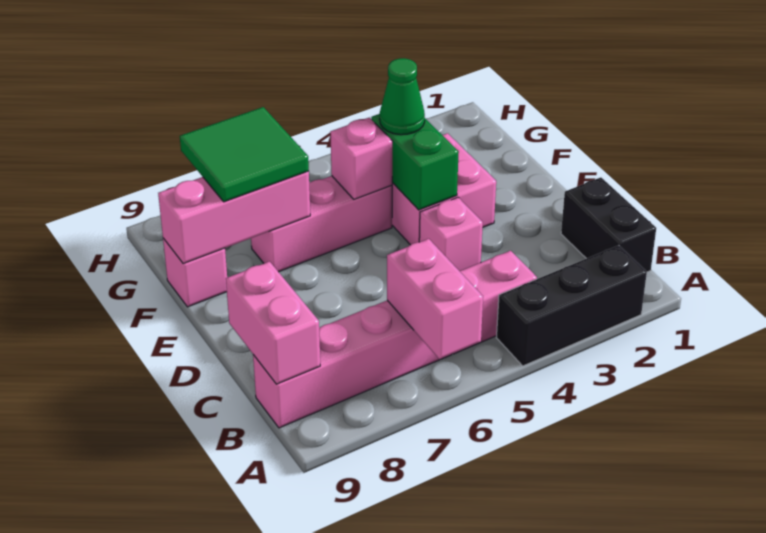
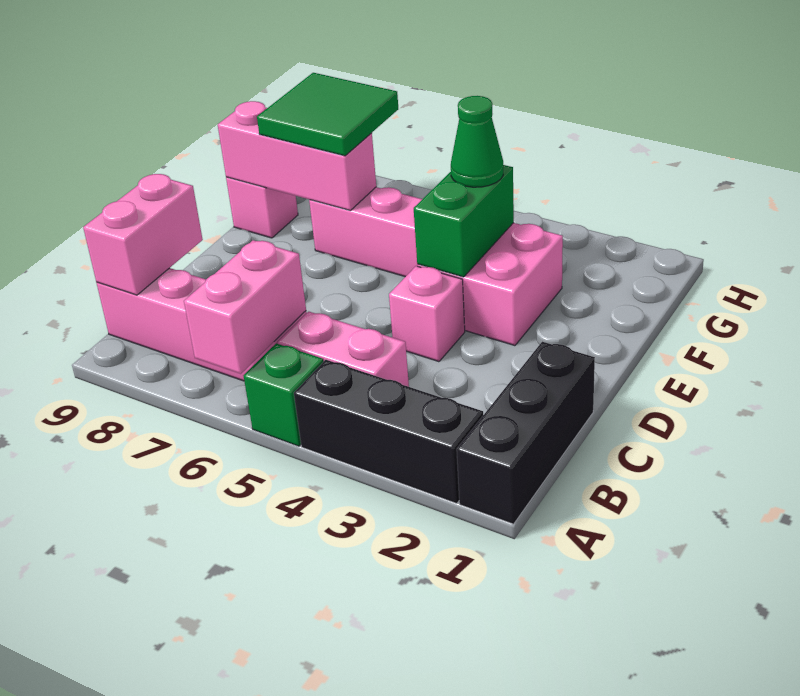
none -> green brick A5 level 1
black brick B1:C1 level 1 -> black brick A1:C1 level 1
pink brick F5 level 2 -> none

